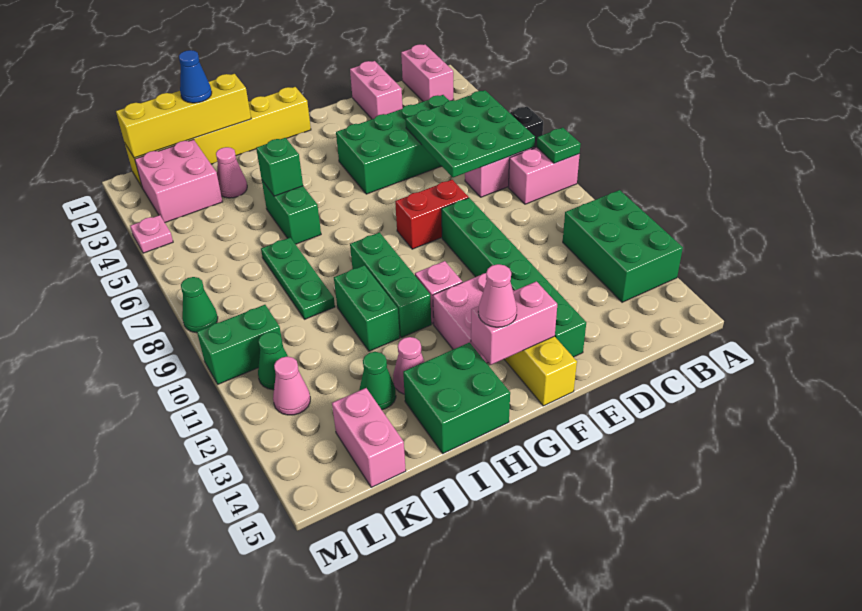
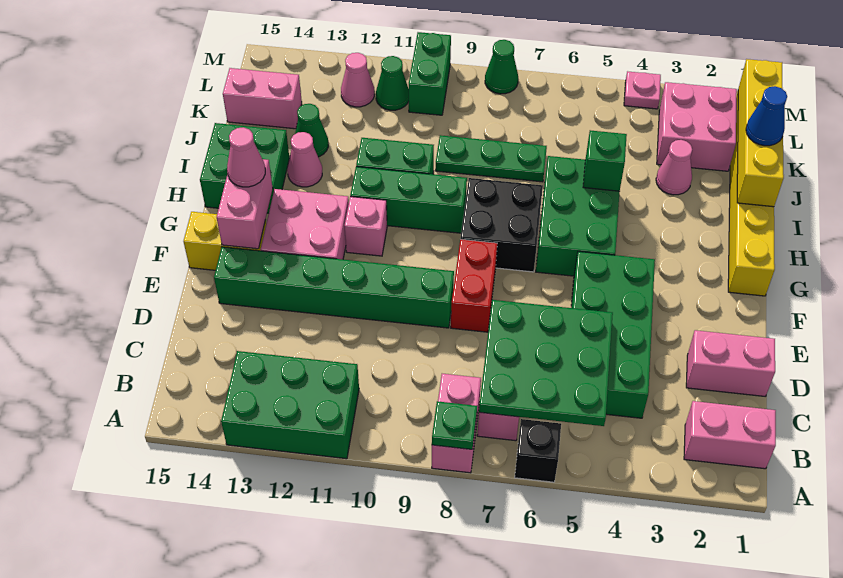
none -> black brick G7:H8 level 1
green brick I5:I6 level 1 -> green brick G5:I6 level 1

